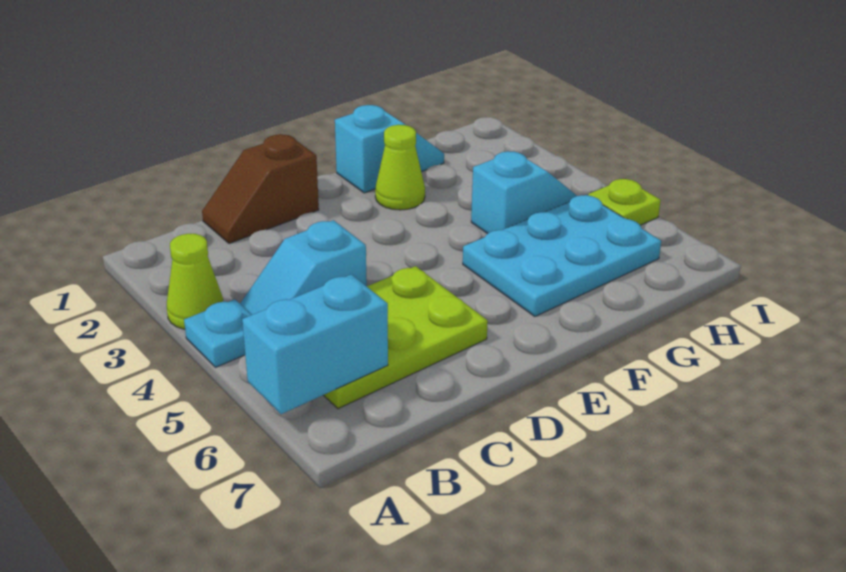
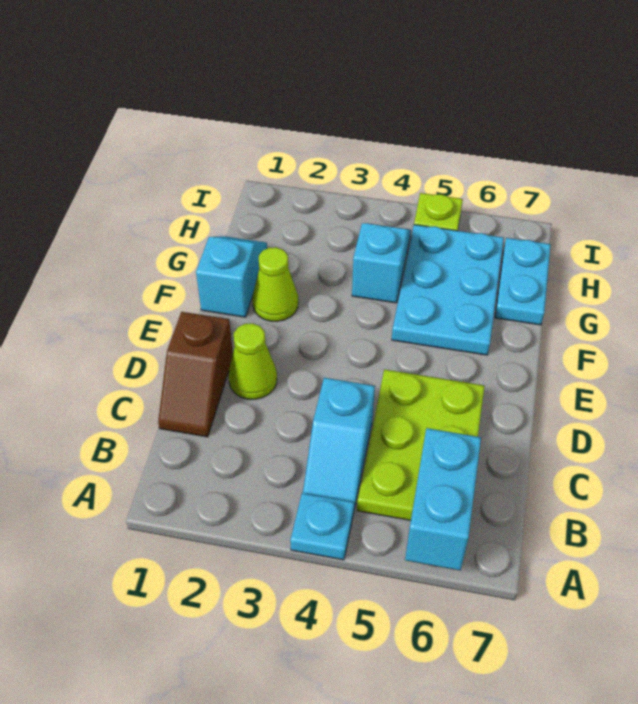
lime cone A3 level 1 -> lime cone D2 level 1
none -> cyan plate G7:H7 level 1

